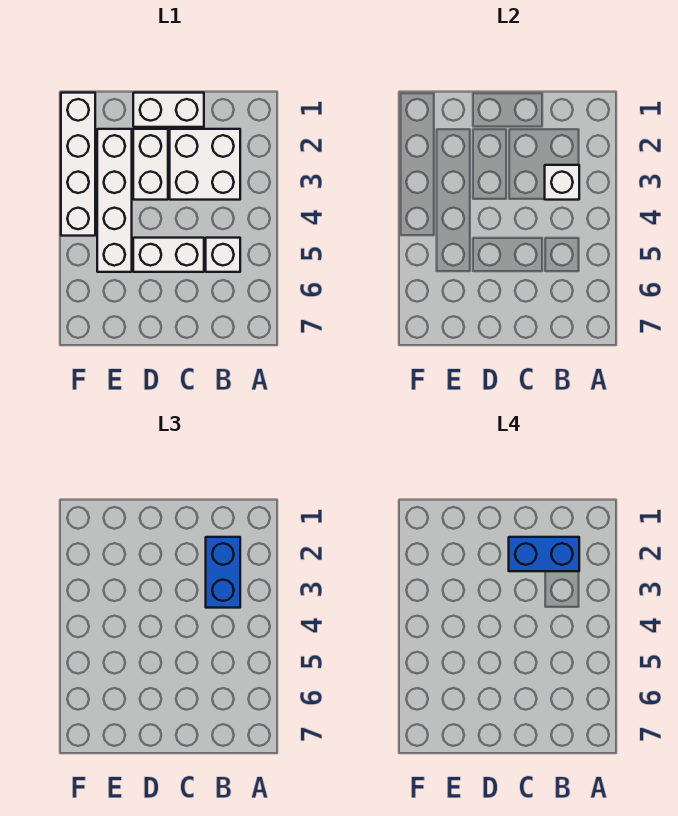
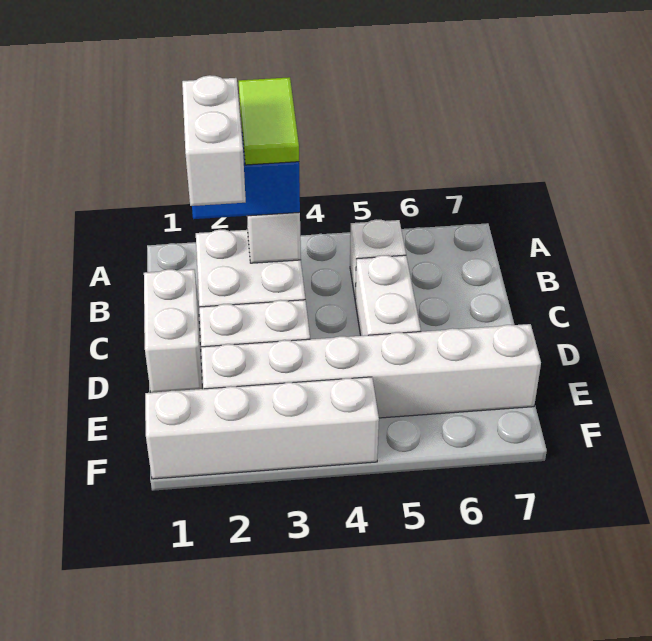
none -> lime tile A3:B3 level 4
blue brick B2:C2 level 4 -> white brick B2:C2 level 4
white brick E2:E5 level 1 -> white brick E2:E7 level 1

